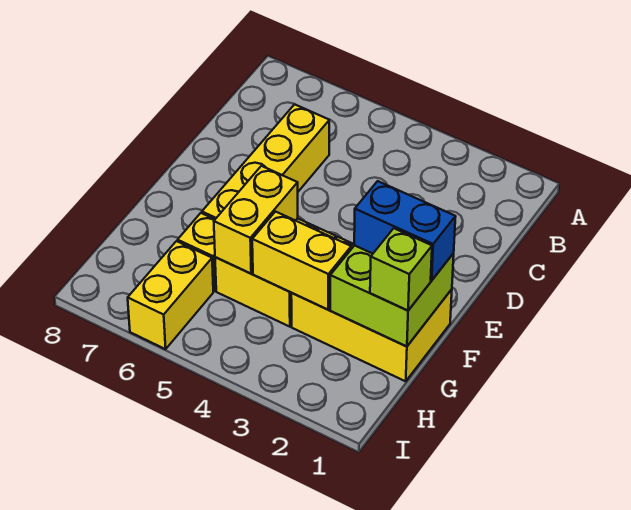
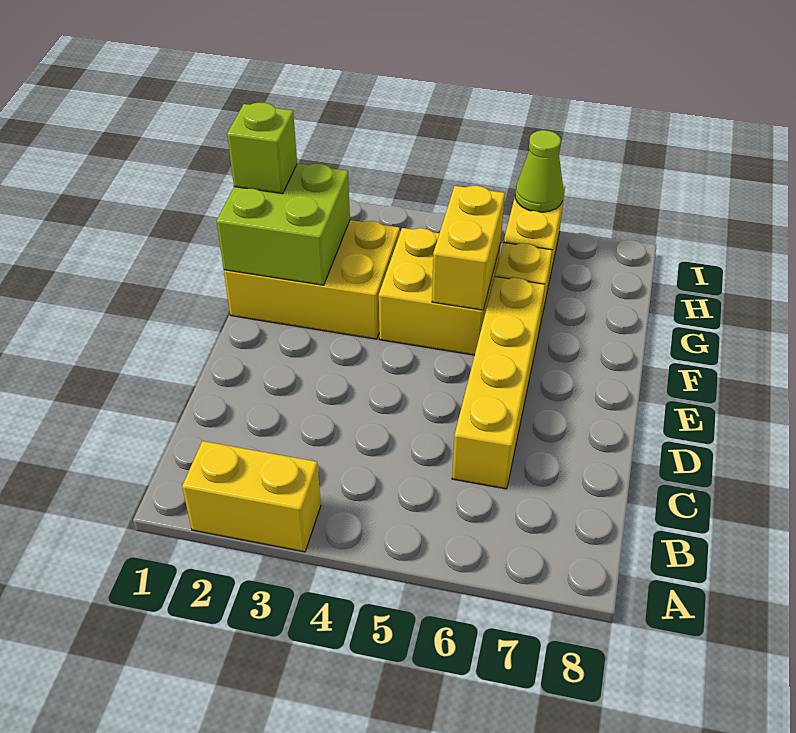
blue brick F1:F2 level 3 -> none
yellow brick G3:G4 level 2 -> yellow brick A2:A3 level 1
none -> lime cone I6 level 2

